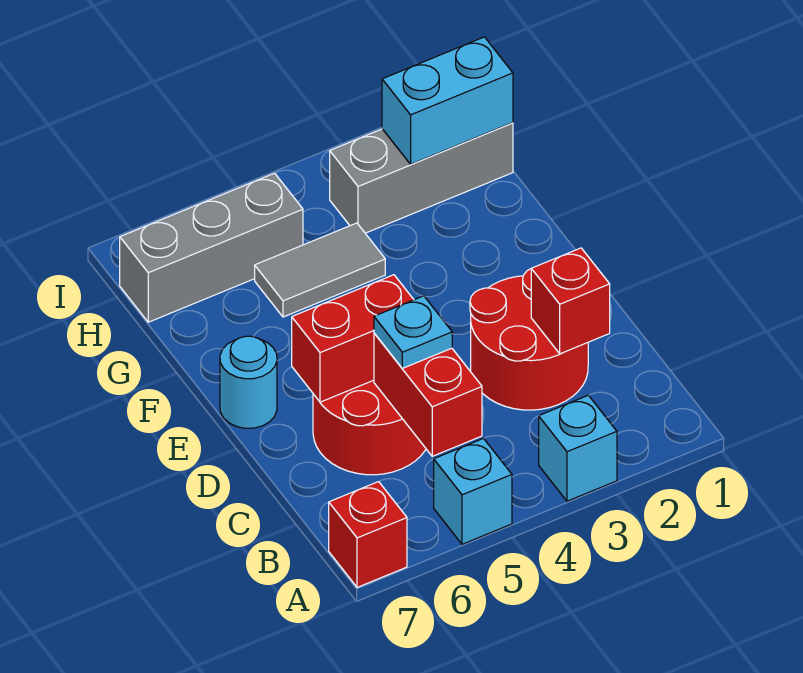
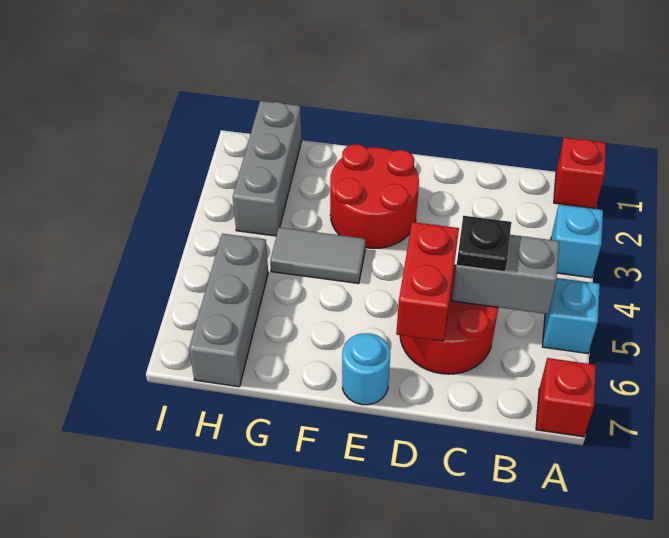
red brick B5:C5 level 2 -> grey brick B5:C5 level 2
red round brick C2:D3 level 1 -> red round brick E2:F3 level 1
red brick C2 level 2 -> red brick A1 level 1
cyan plate C5 level 3 -> black plate C5 level 3
grey tile G4:G5 level 1 -> grey tile F4:G4 level 1
cyan brick H1:H2 level 2 -> none

